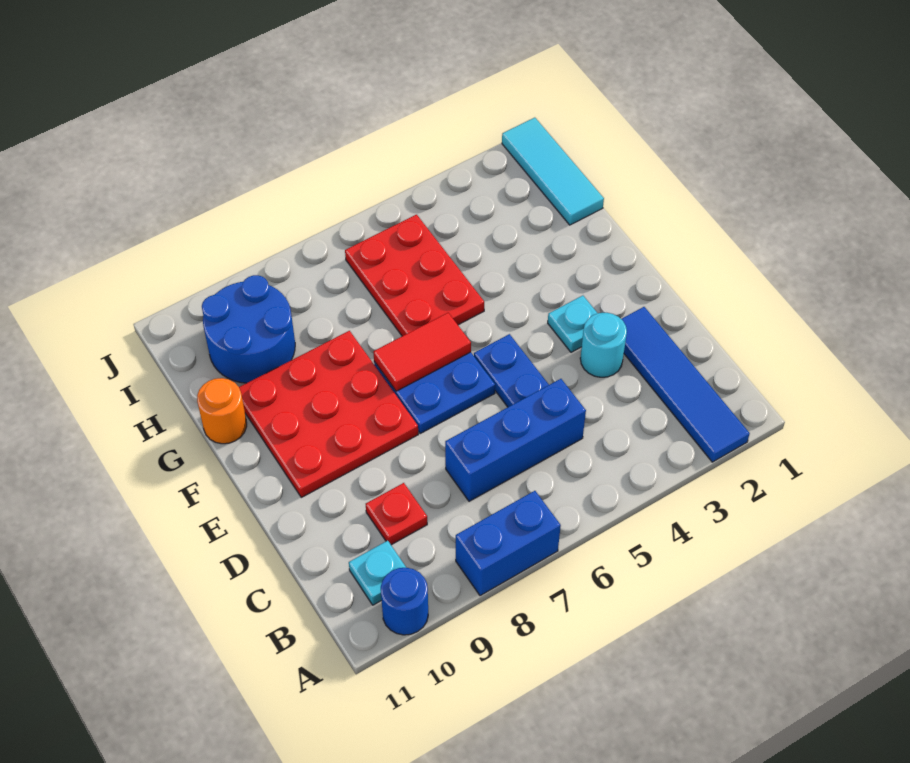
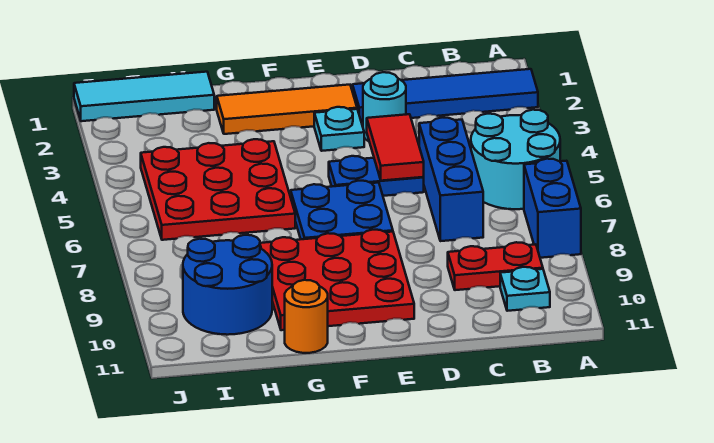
none -> cyan round brick A5:B6 level 1
blue round brick A10 level 1 -> none
red plate C9 level 1 -> red plate B9:C9 level 1
none -> orange tile E2:G2 level 1
red tile F6:F7 level 2 -> red tile D4:D5 level 2
red plate G5:I6 level 1 -> red plate G4:I6 level 1

